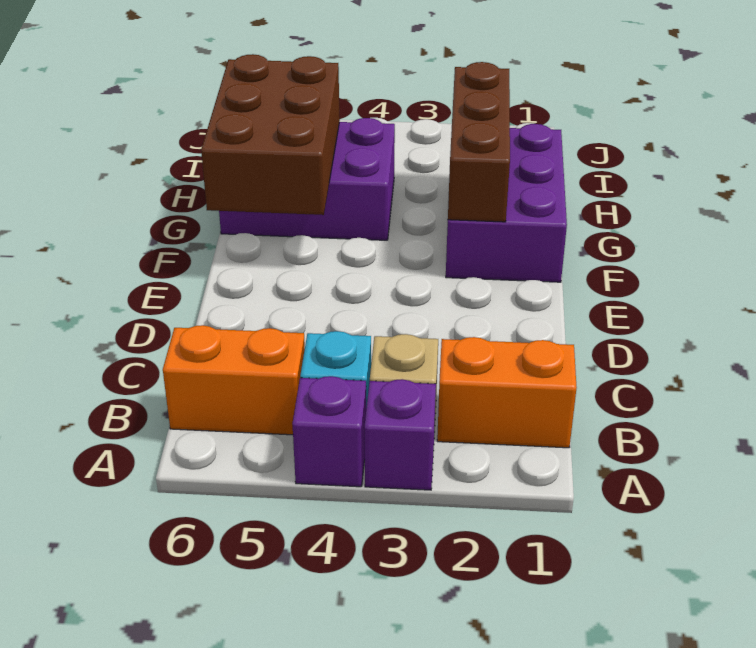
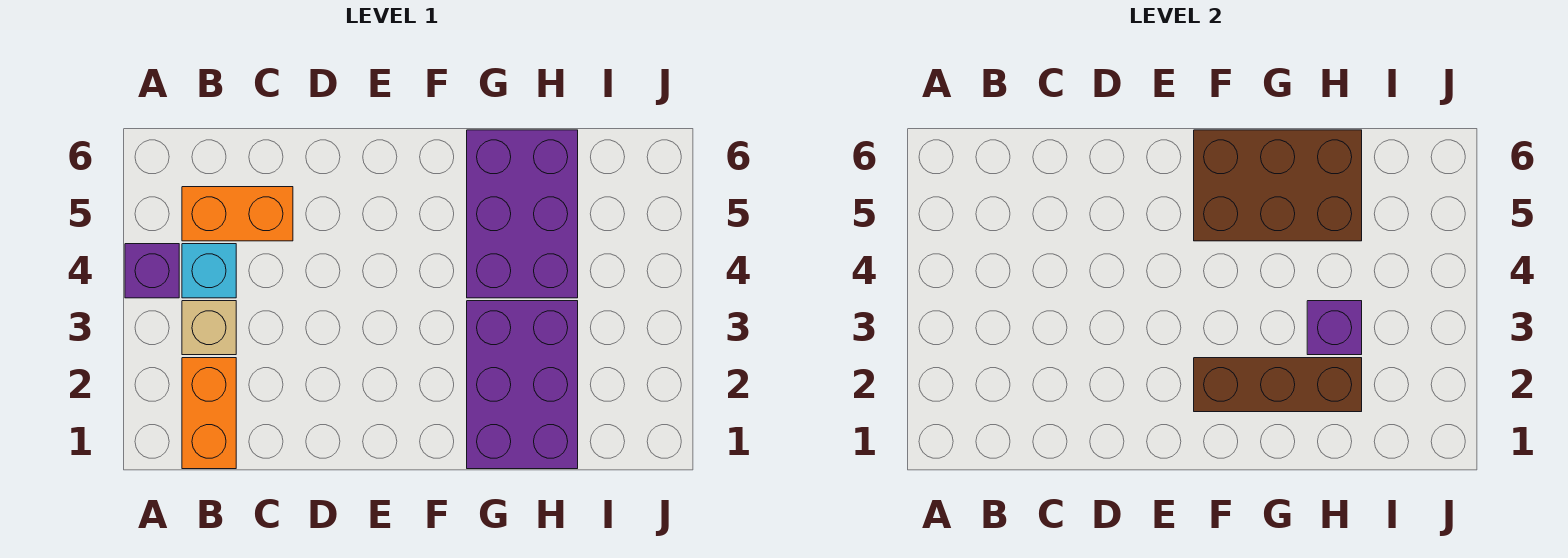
purple brick A3 level 1 -> purple brick H3 level 2
orange brick B5:B6 level 1 -> orange brick B5:C5 level 1
purple brick F1:H2 level 1 -> purple brick G1:H3 level 1

